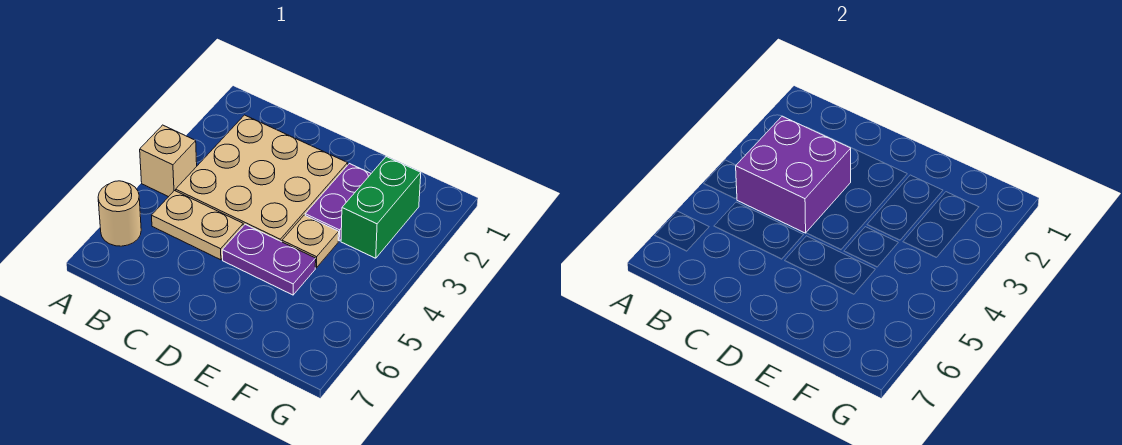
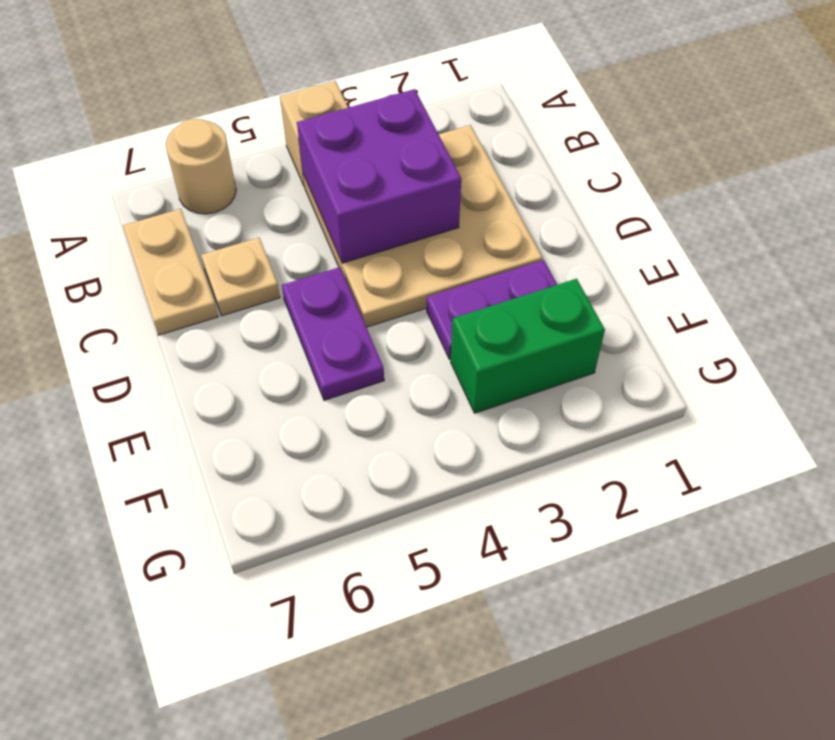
tan plate B5:C5 level 1 -> tan plate B7:C7 level 1
tan plate E4 level 1 -> tan plate C6 level 1

